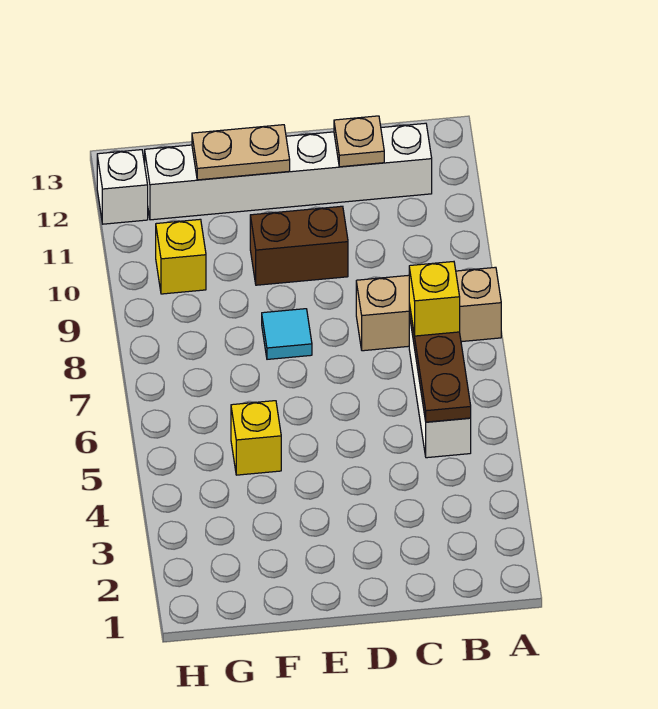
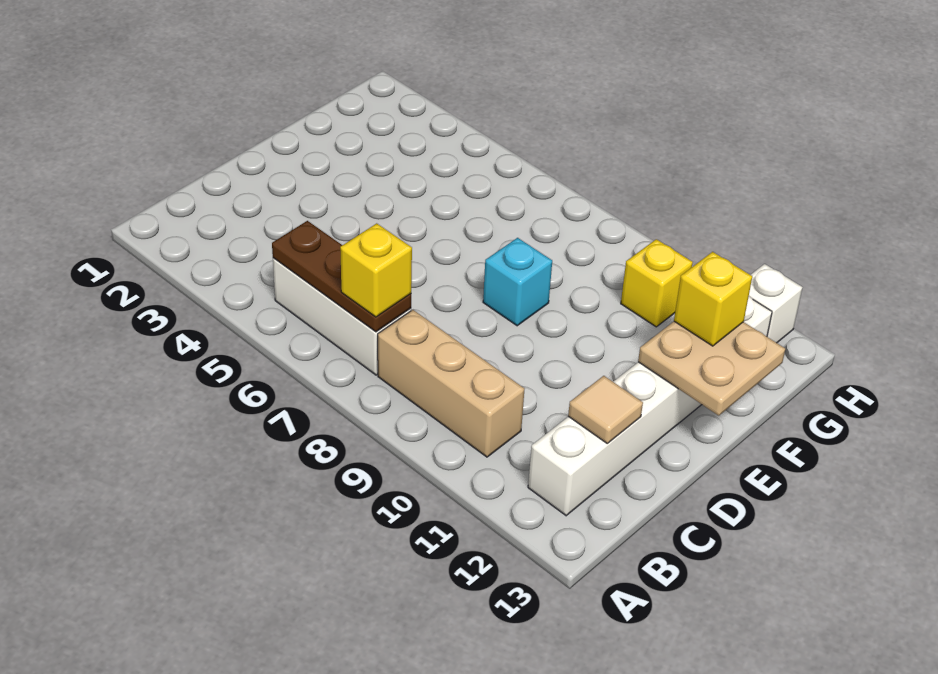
tan brick A8:C8 level 1 -> tan brick B8:B10 level 1
tan plate C12 level 2 -> tan tile C12 level 2
brown brick D10:E10 level 1 -> none
cyan tile E8 level 1 -> cyan brick E8 level 1
tan plate E12:F12 level 2 -> tan plate E12:F13 level 2
yellow brick F5 level 1 -> yellow brick F12 level 3

